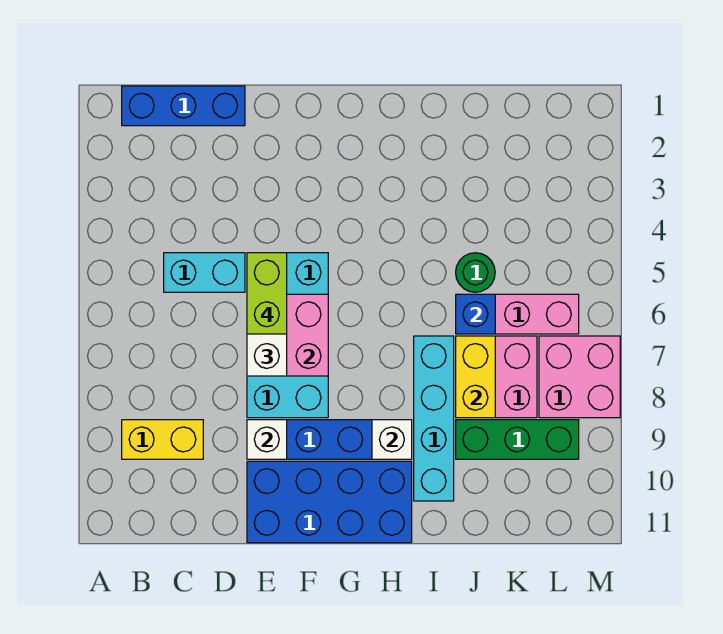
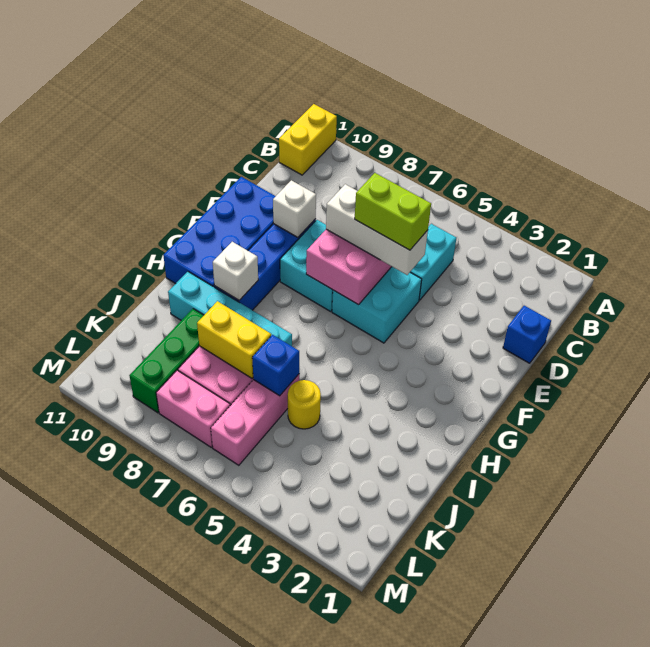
blue brick B1:D1 level 1 -> blue brick D1 level 1
yellow brick B9:C9 level 1 -> yellow brick A11:B11 level 1
green round brick J5 level 1 -> yellow round brick J5 level 1
pink brick L7:M8 level 1 -> pink brick L7:L8 level 1

